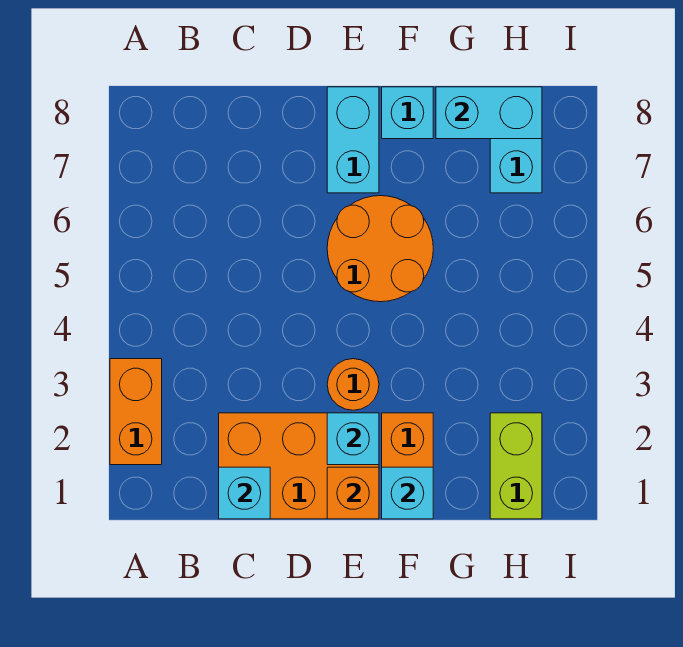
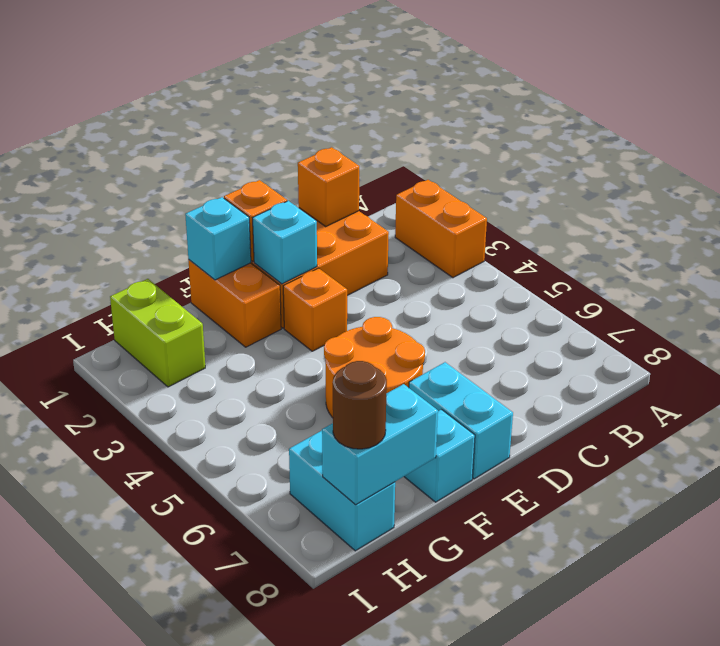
cyan brick C1 level 2 -> orange brick C1 level 2
orange round brick E3 level 1 -> orange brick E3 level 1
none -> brown round brick H8 level 3

